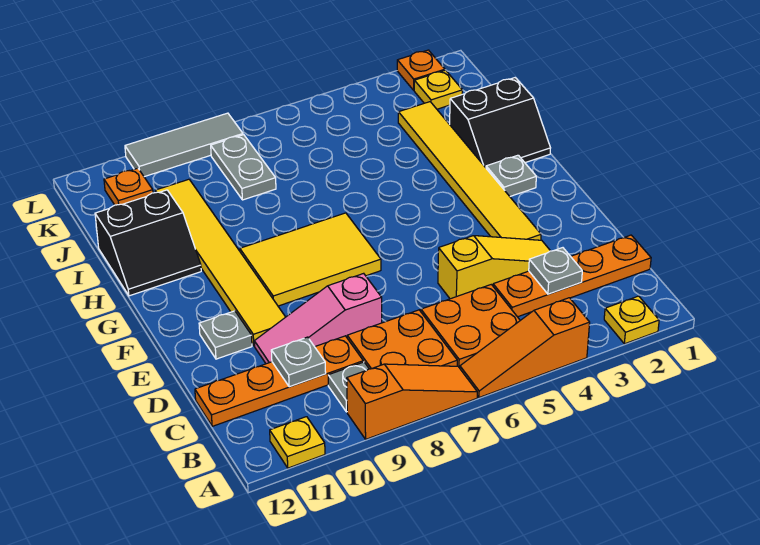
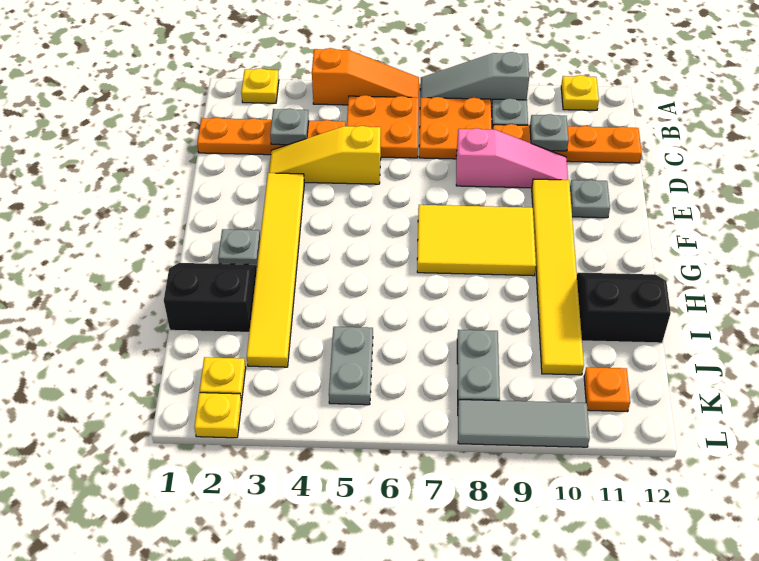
orange slope A7:A9 level 1 top 9 -> grey slope A7:A9 level 1 top 9
none -> grey plate J5:K5 level 1
orange plate L2 level 1 -> yellow plate L2 level 1

